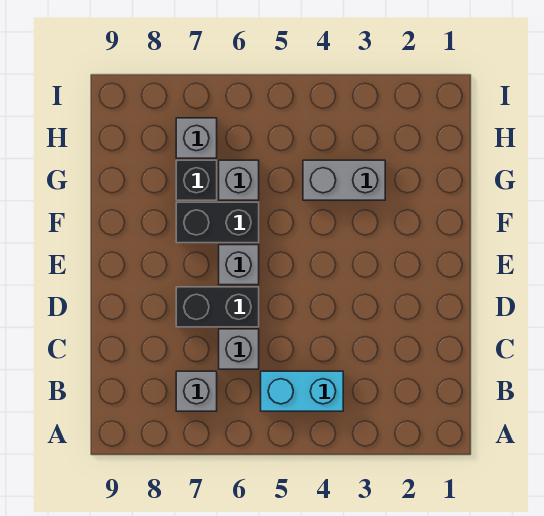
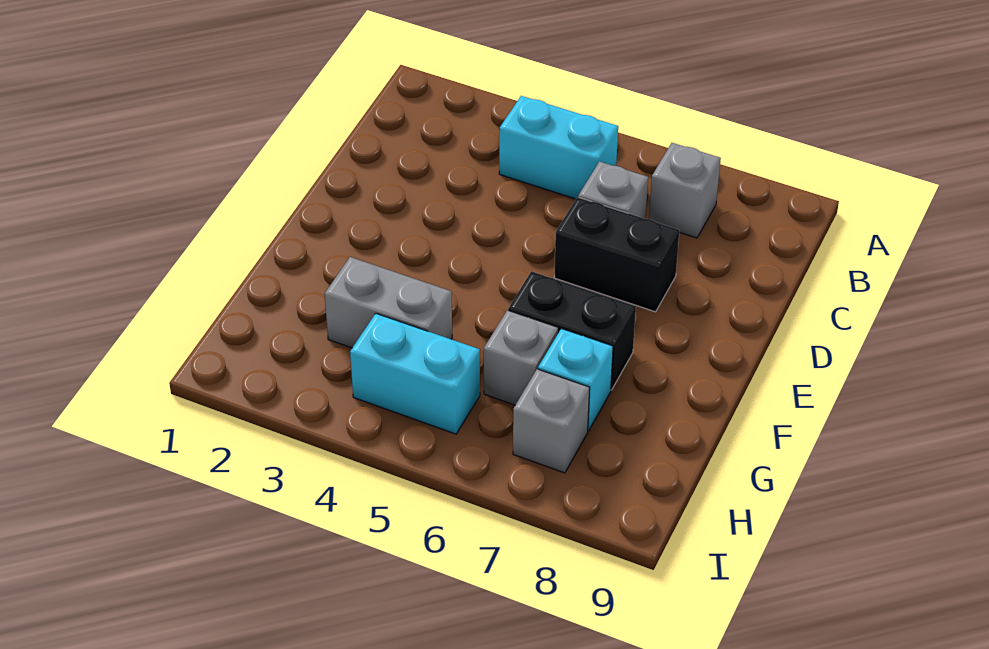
grey brick E6 level 1 -> none
black brick G7 level 1 -> cyan brick G7 level 1
none -> cyan brick H4:H5 level 1

